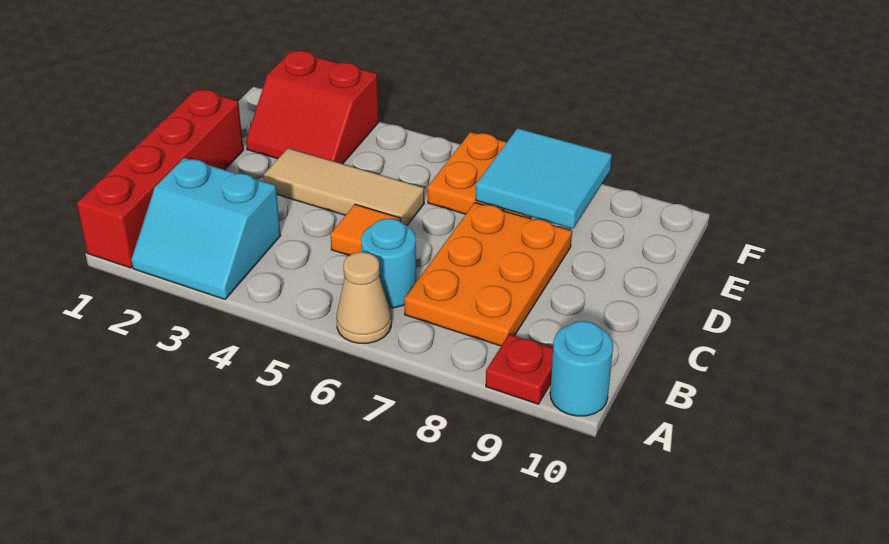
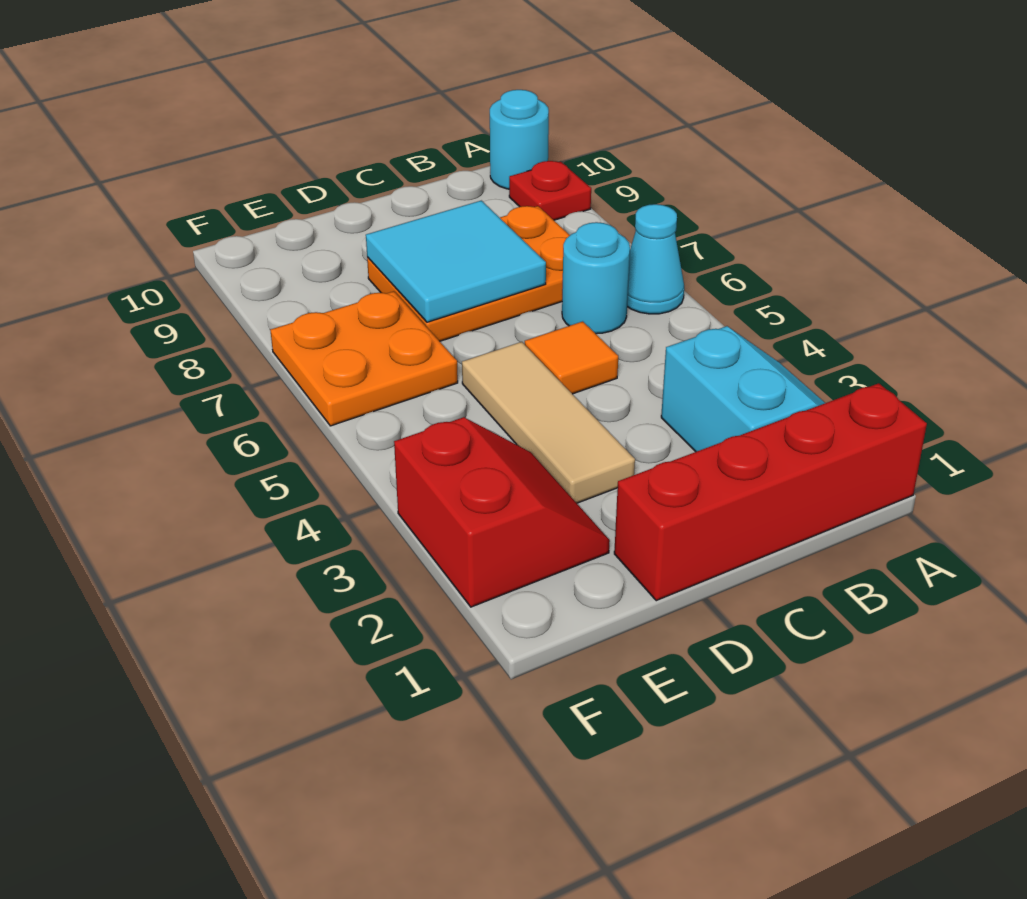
tan cone A6 level 1 -> cyan cone A6 level 1
cyan tile E7:F8 level 2 -> cyan tile C7:D8 level 2

